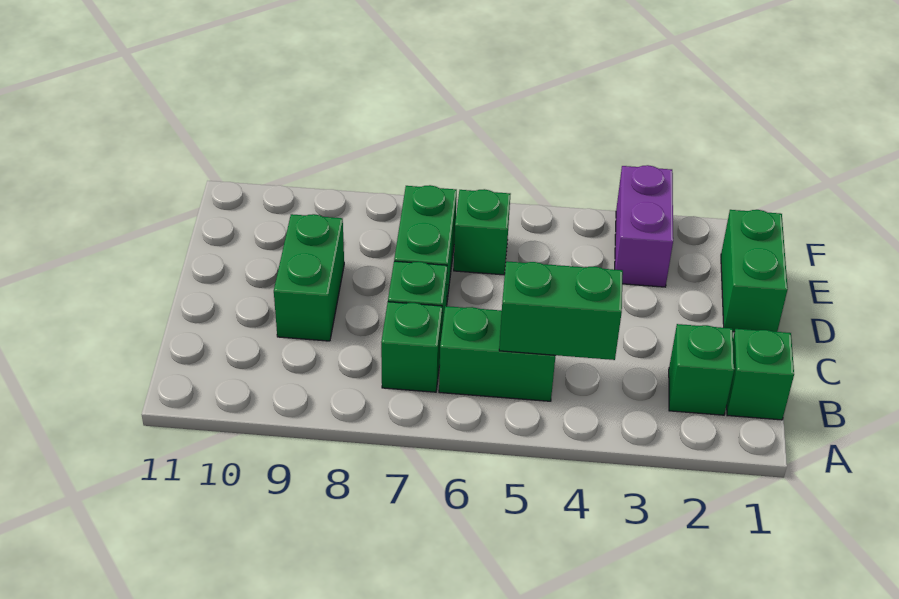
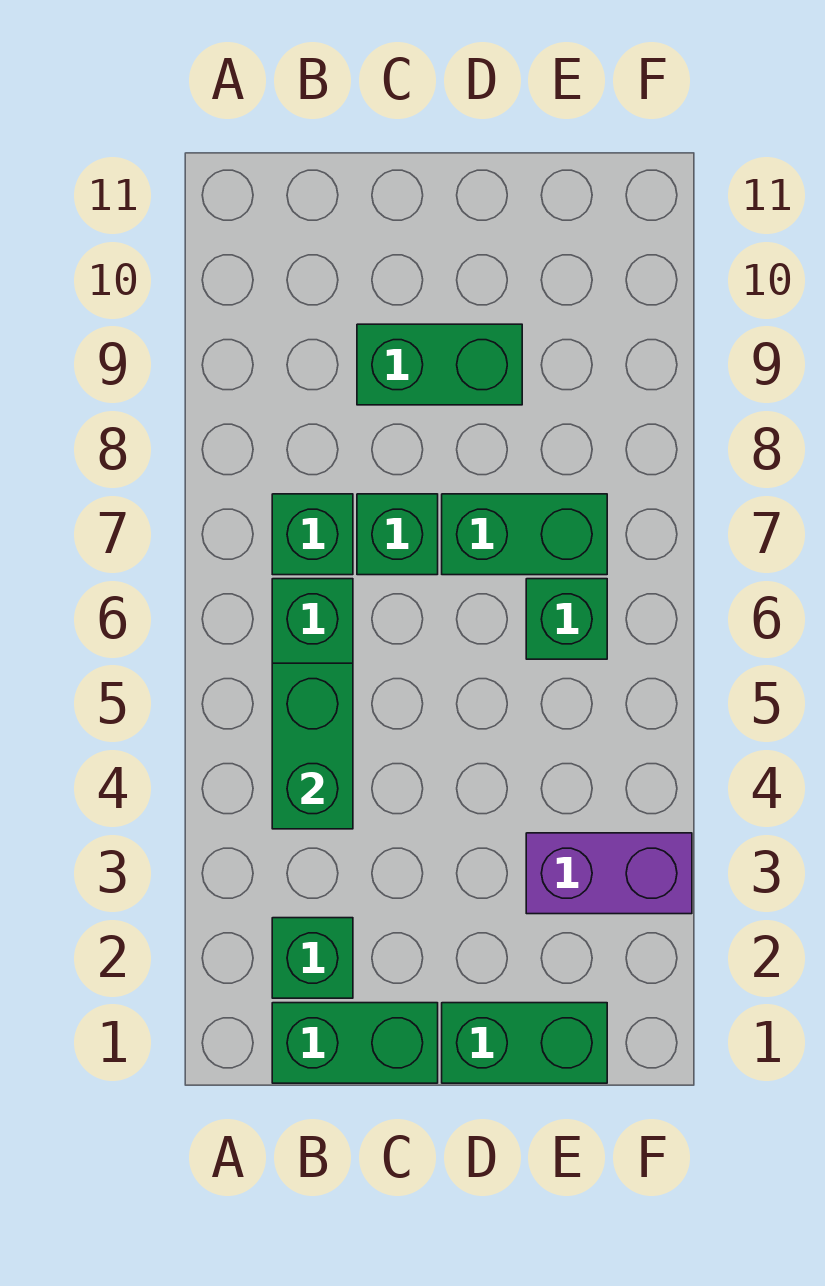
green brick B1 level 1 -> green brick B1:C1 level 1

